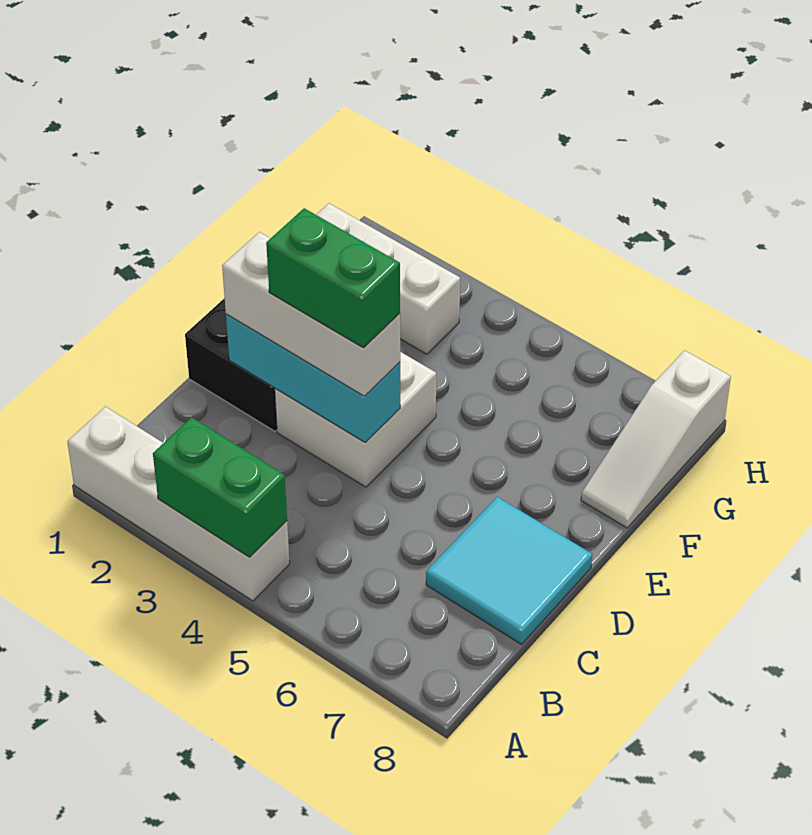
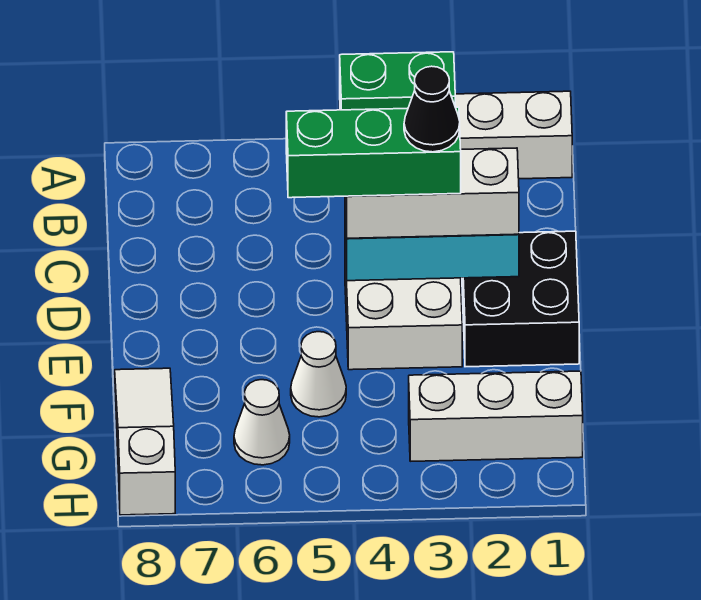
cyan tile C7:D8 level 1 -> none
green brick D3:D4 level 4 -> green brick D3:D5 level 4
none -> black cone D3 level 5
none -> white cone F5 level 1
none -> white cone G6 level 1

